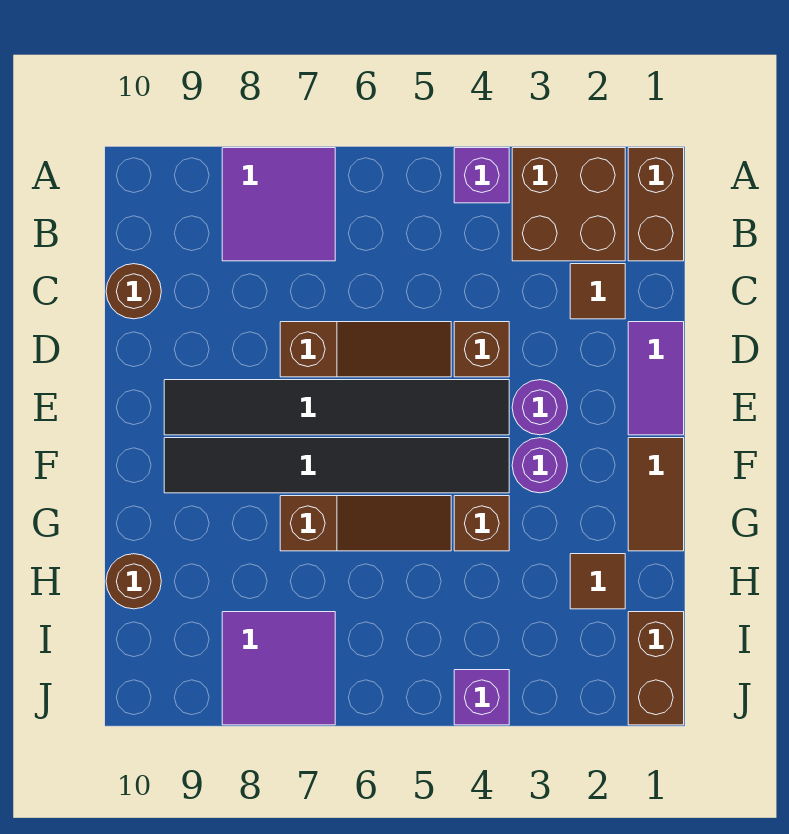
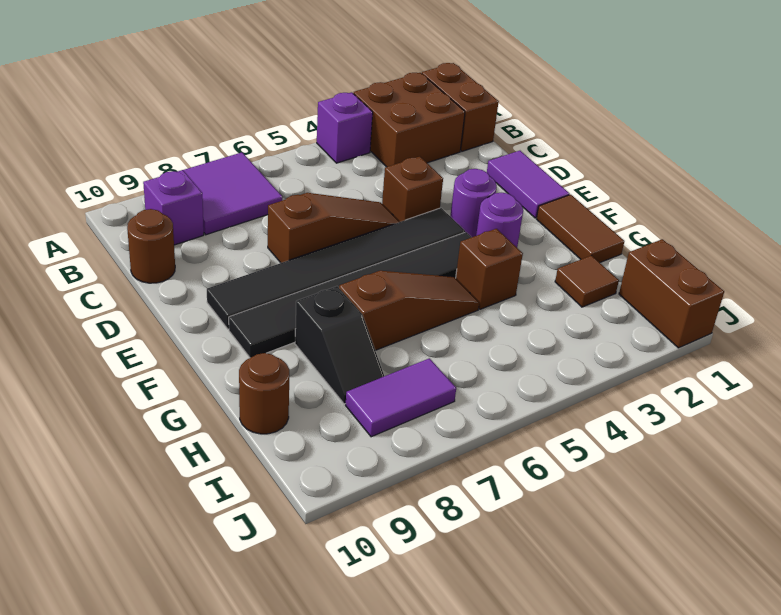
brown tile C2 level 1 -> none
none -> black slope G8:H8 level 1 top G
purple tile I7:J8 level 1 -> purple tile I7:I8 level 1
purple brick J4 level 1 -> purple brick B9 level 1

